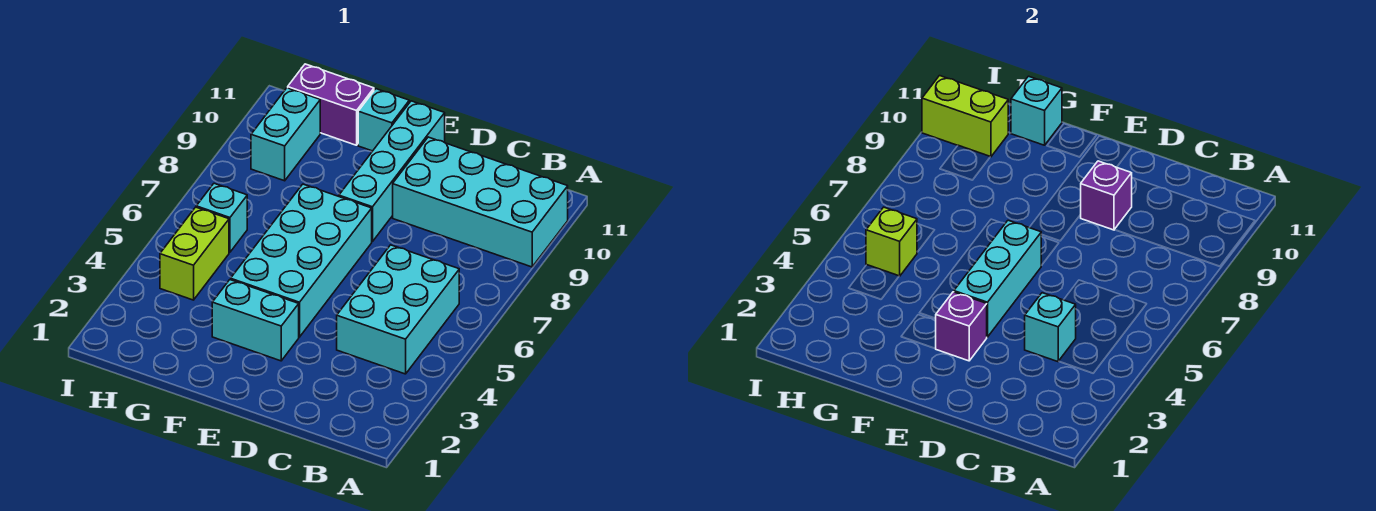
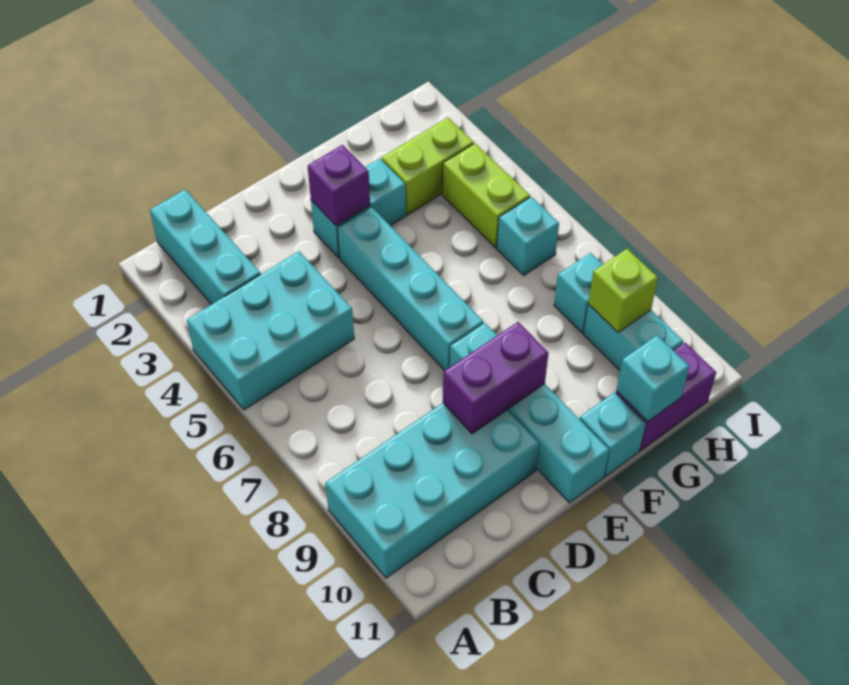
cyan brick B4:C6 level 1 -> cyan brick A4:C5 level 1
cyan brick C4 level 2 -> cyan brick H8 level 1
purple brick D9 level 2 -> purple brick D9:E9 level 2
cyan brick E4:F7 level 1 -> cyan brick E4:E7 level 1
cyan brick E4:E6 level 2 -> cyan brick B1:B3 level 1
lime brick H5 level 2 -> lime brick H9 level 2
lime brick H10:I10 level 2 -> lime brick G3:H3 level 1

